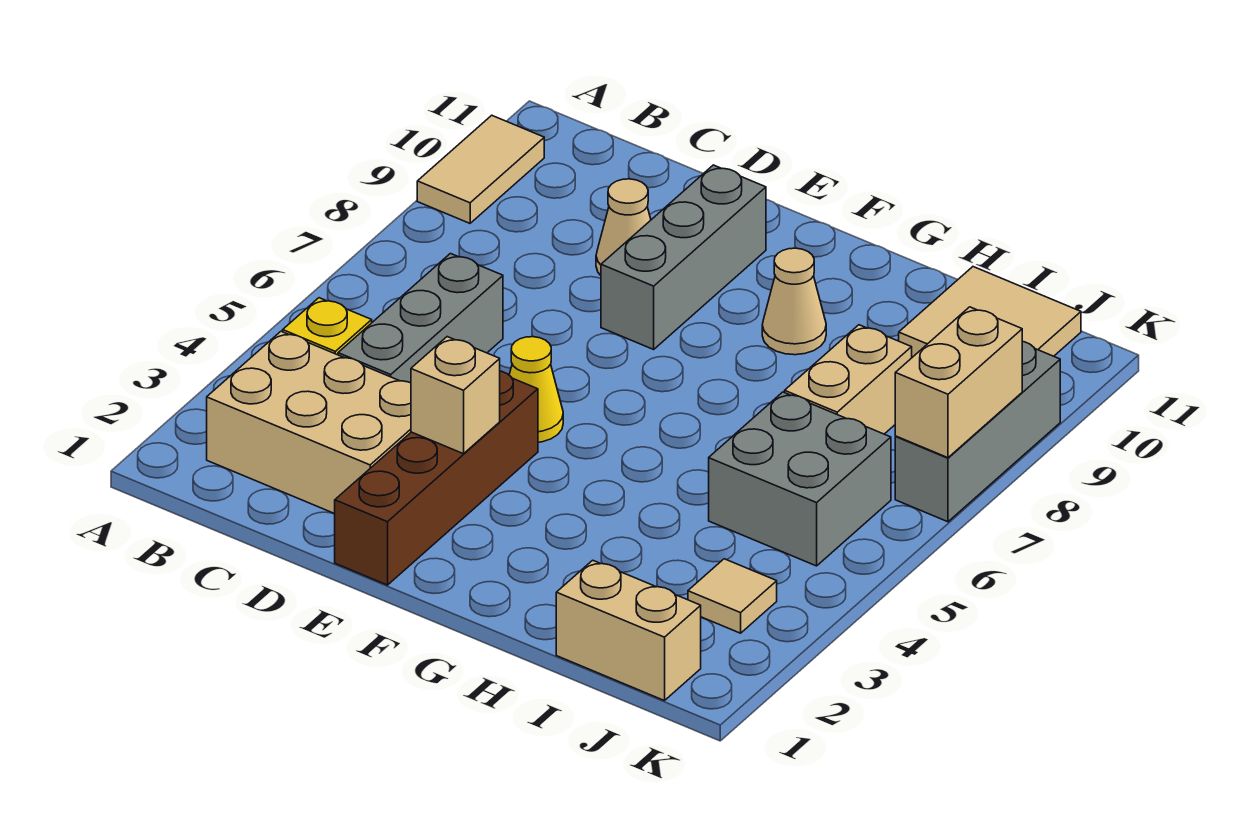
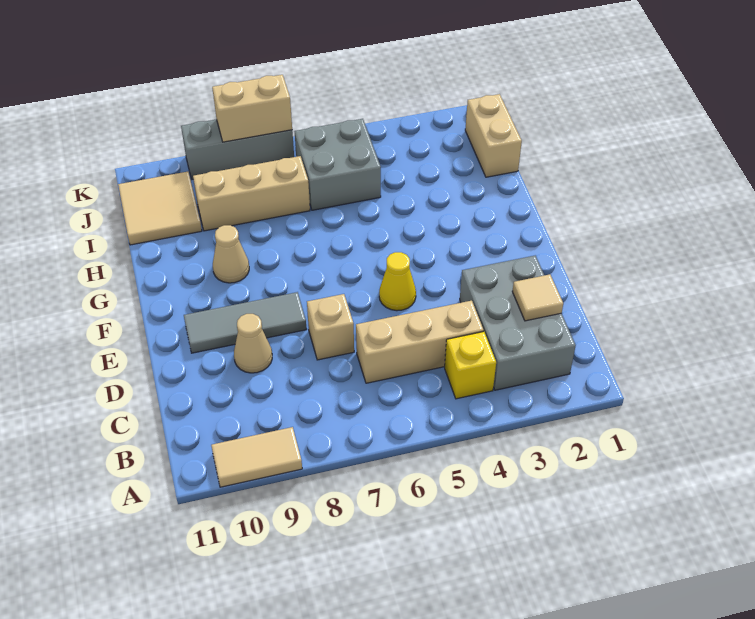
tan brick B2:D3 level 1 -> grey brick B2:D3 level 1
grey brick C4:C6 level 1 -> tan brick C4:C6 level 1
brown brick E1:E4 level 1 -> none
tan brick E3 level 2 -> tan brick D7 level 1
grey brick E8:E10 level 1 -> grey tile E8:E10 level 1
tan brick I7:I8 level 1 -> tan brick I7:I9 level 1
tan tile J3 level 1 -> tan tile C2 level 2

